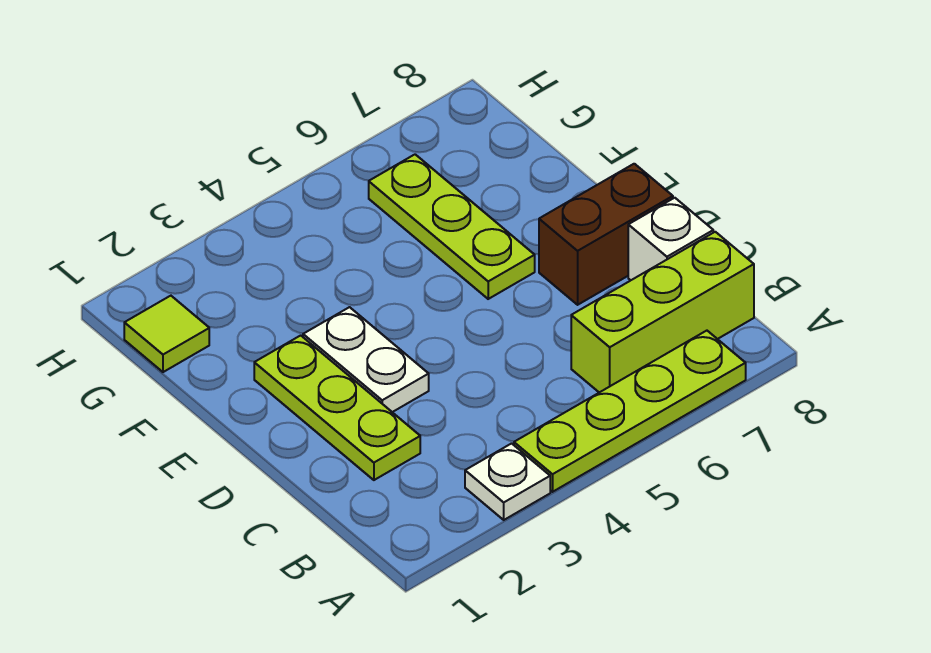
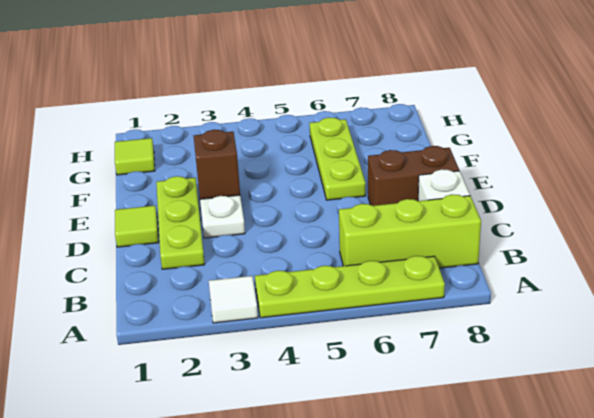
white plate A3 level 1 -> white tile A3 level 1
none -> lime tile D1 level 1
none -> brown brick E3 level 2

